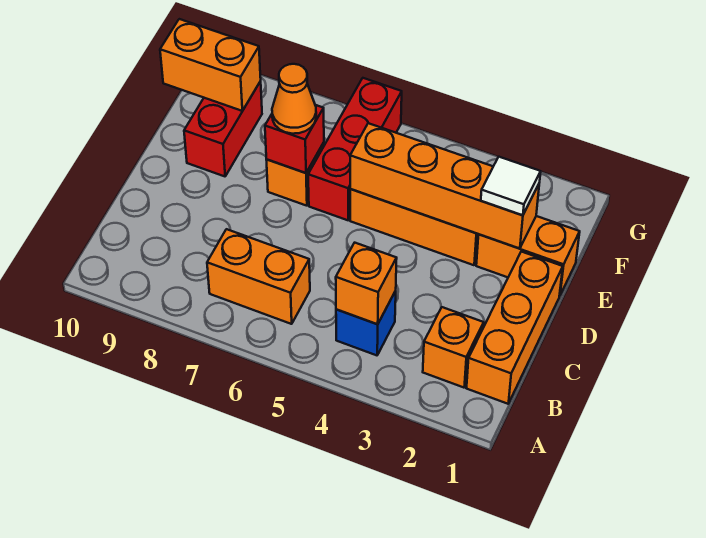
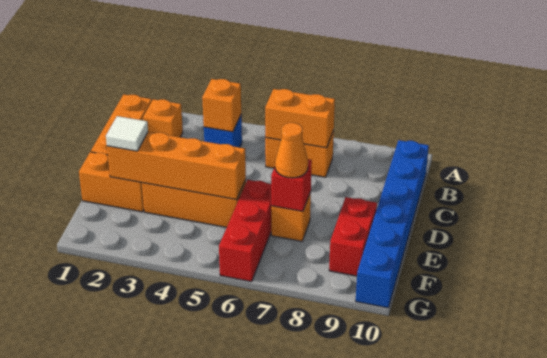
none -> blue brick B10:G10 level 1
orange brick F9:F10 level 2 -> orange brick B6:B7 level 2

